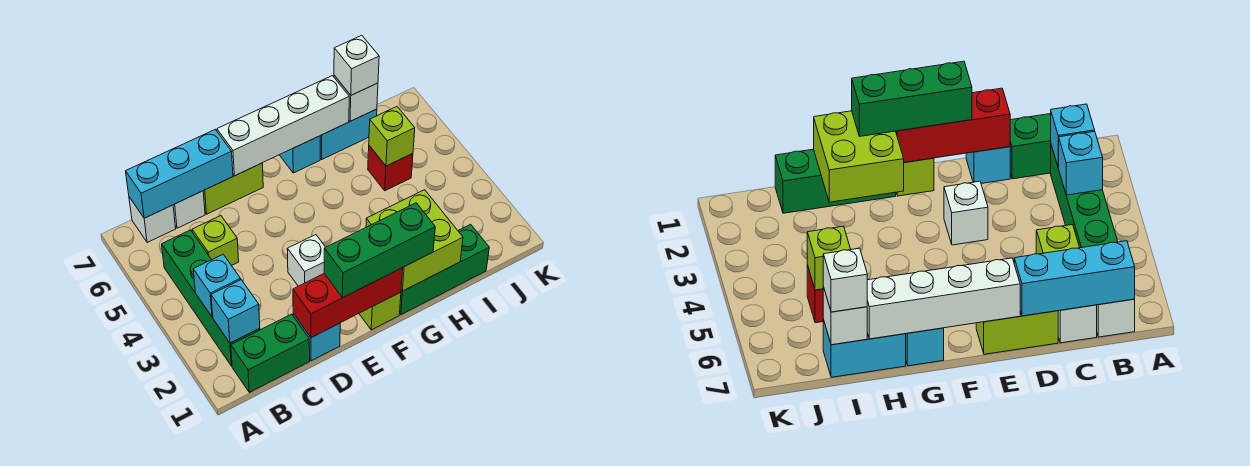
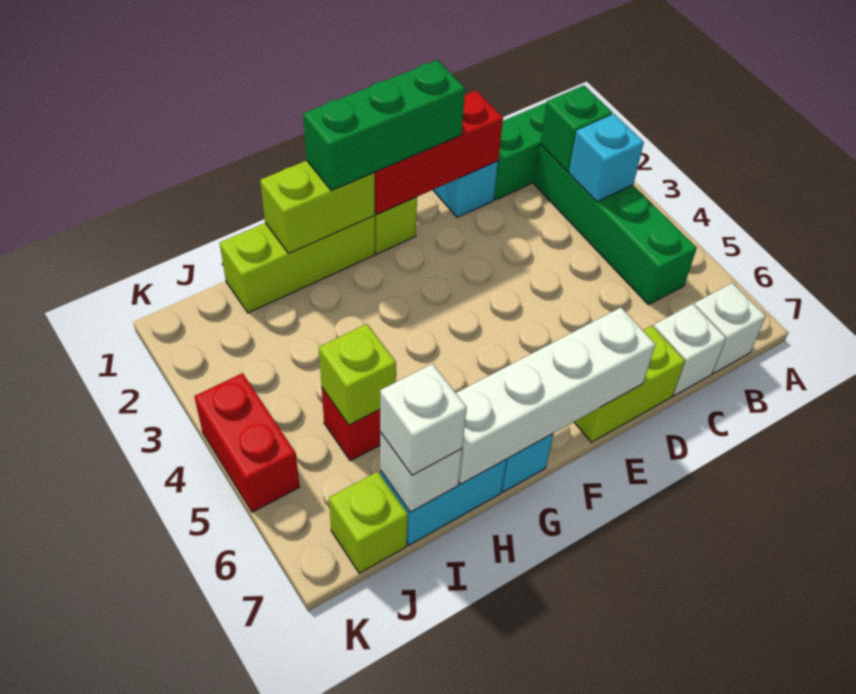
cyan brick B2 level 2 -> green brick B2 level 2
cyan brick B7:D7 level 2 -> none
lime brick C5 level 1 -> lime brick J7 level 1
white brick E3 level 1 -> none
green brick G1:I1 level 1 -> lime brick G1:I1 level 1
lime brick G1:H2 level 2 -> lime brick G1:H1 level 2
none -> red brick K4:K5 level 1

